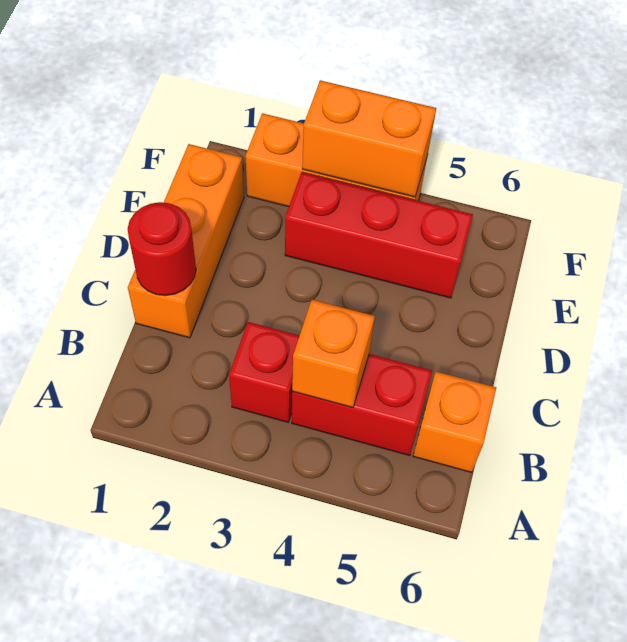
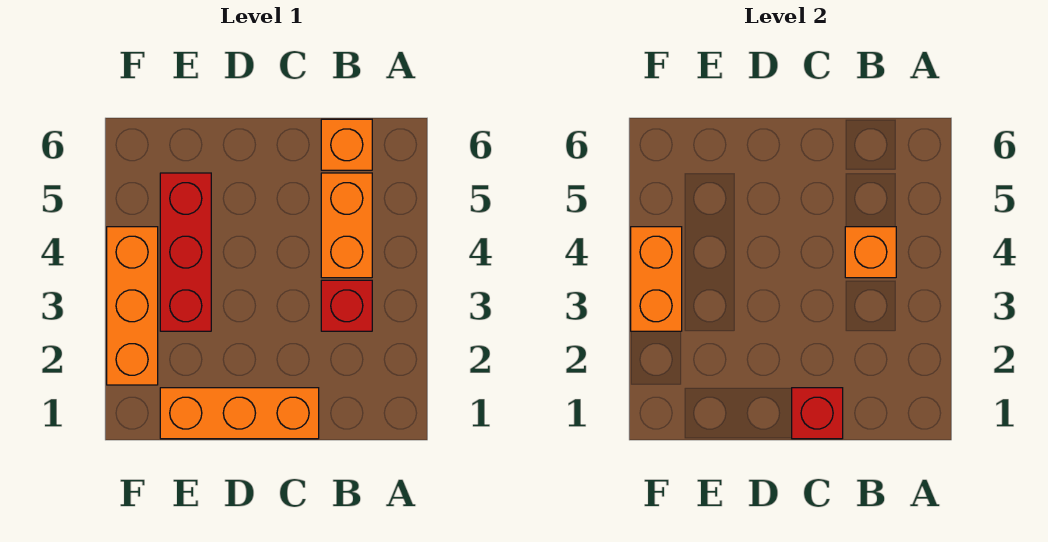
red brick B4:B5 level 1 -> orange brick B4:B5 level 1
red round brick C1 level 2 -> red brick C1 level 2

